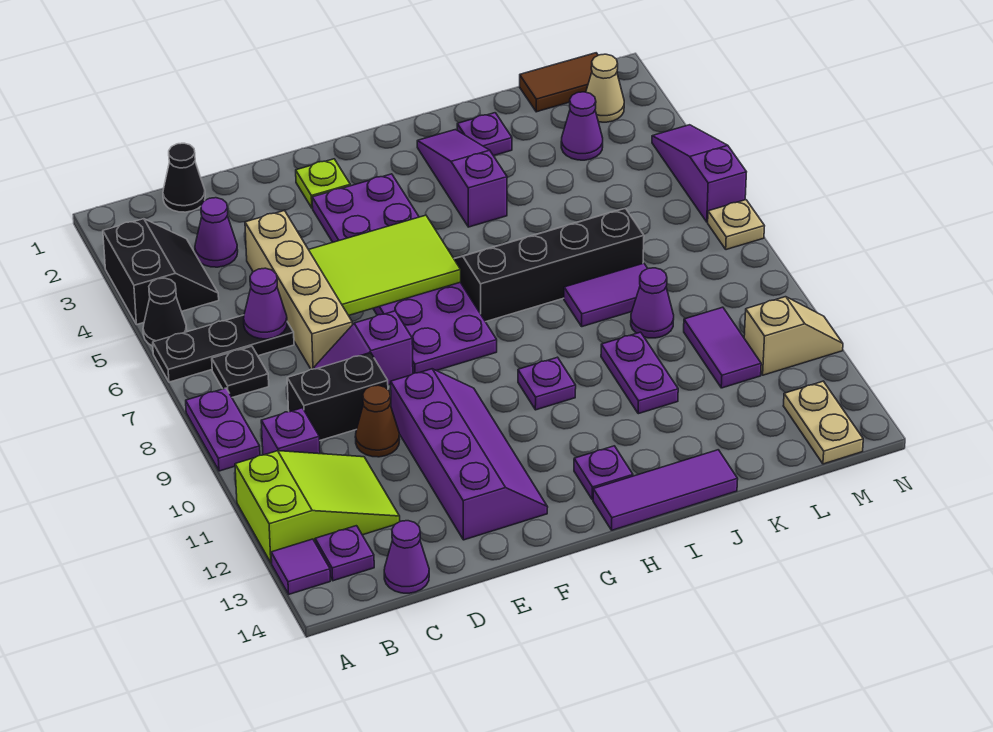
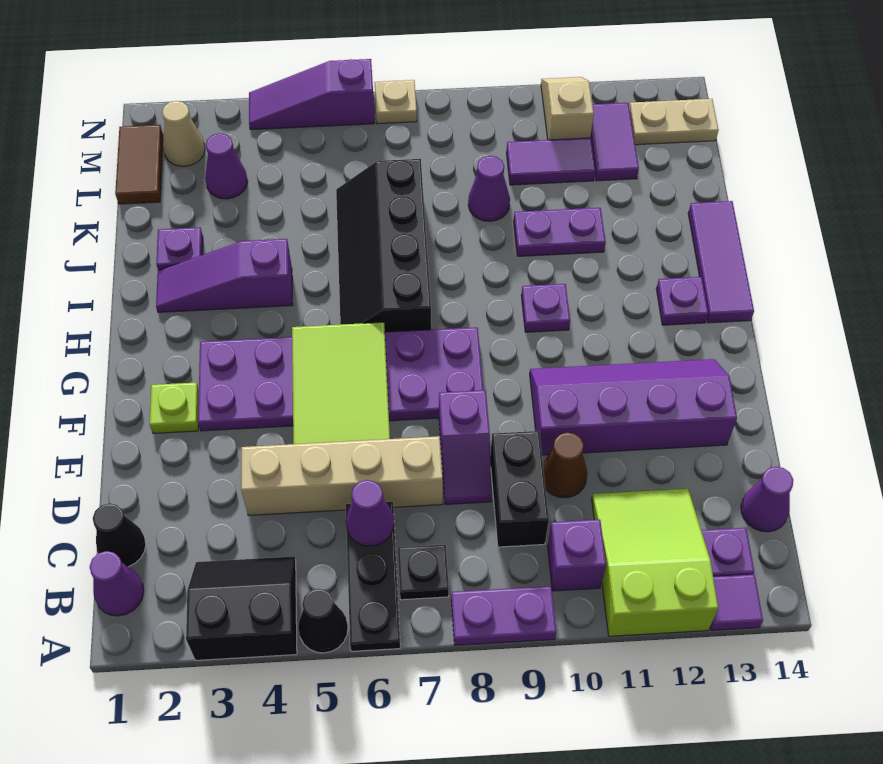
purple cone C3 level 1 -> purple cone B1 level 1
purple tile J8:K8 level 1 -> purple tile L12:M12 level 1

